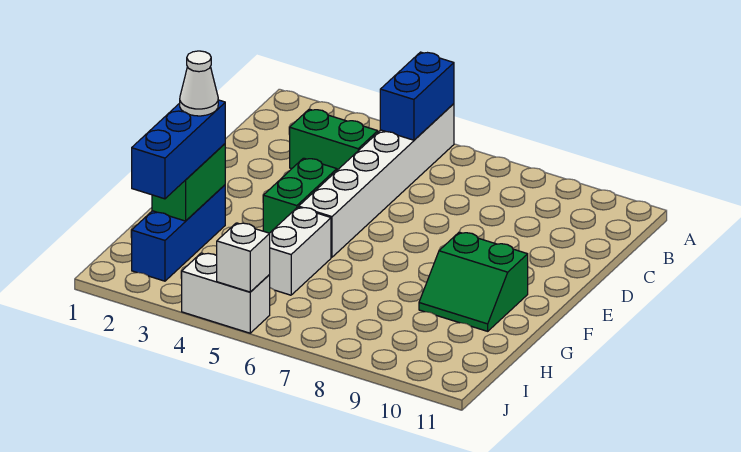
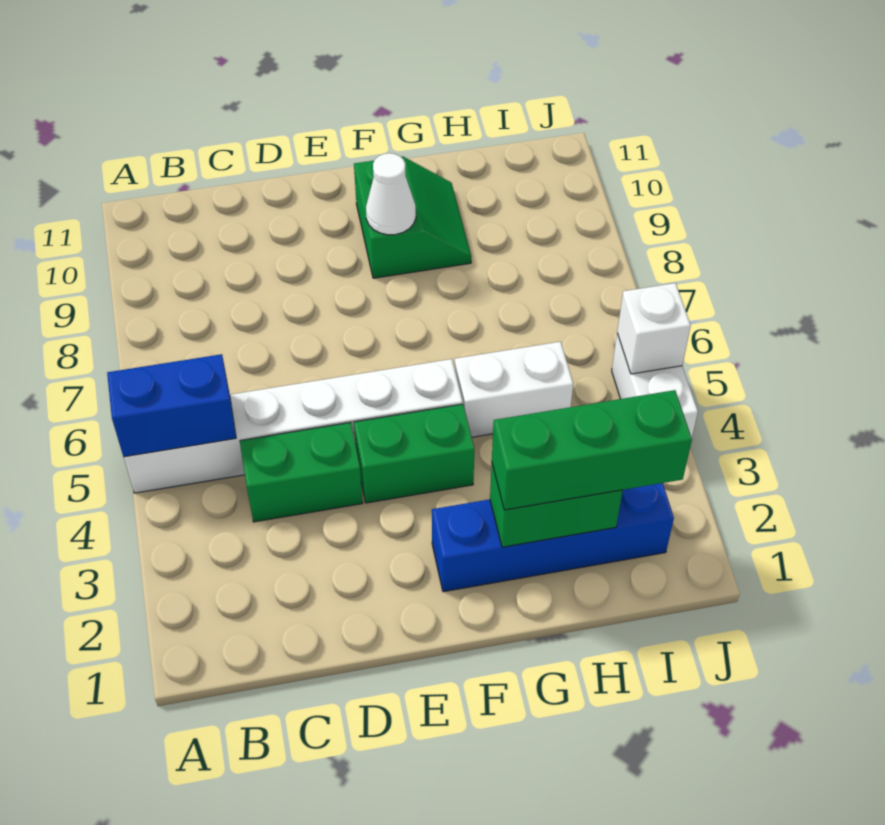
green brick C3:C4 level 1 -> green brick C4:D4 level 1
blue brick G2:I2 level 1 -> blue brick F2:I2 level 1
blue brick G2:I2 level 3 -> green brick G2:I2 level 3
white cone G2 level 4 -> white cone F9 level 2

